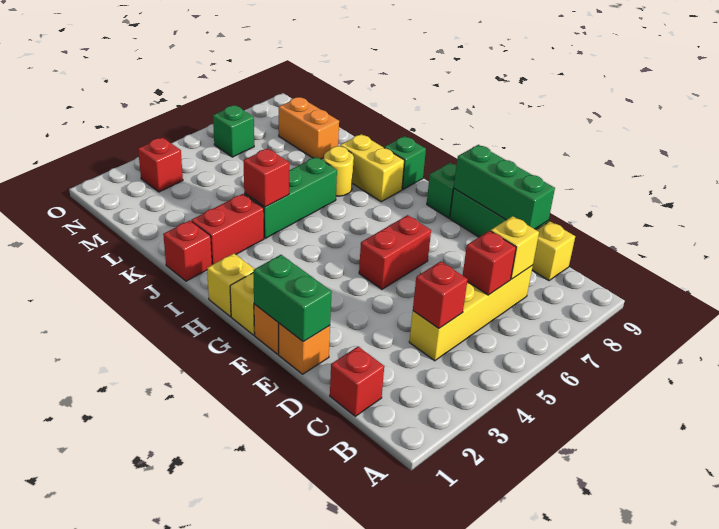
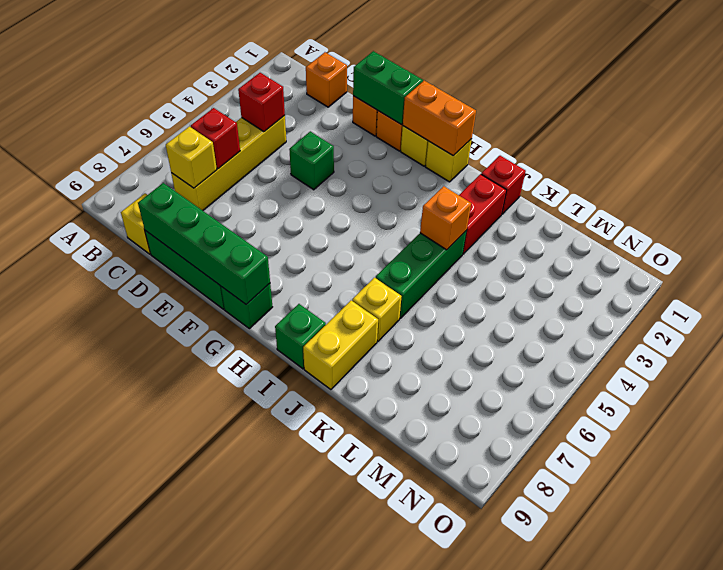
red brick C1 level 1 -> orange brick C1 level 1
green brick D9:F9 level 2 -> green brick D9:G9 level 2
red brick F5:F6 level 1 -> none
yellow brick I8:J8 level 1 -> yellow brick J8:J9 level 1
red brick J4 level 2 -> orange brick J4 level 2
yellow round brick J7 level 1 -> yellow brick J7 level 1
orange brick L8:M8 level 1 -> orange brick G1:H1 level 2
red brick N3 level 1 -> none
green brick N6 level 1 -> green brick E4 level 1

